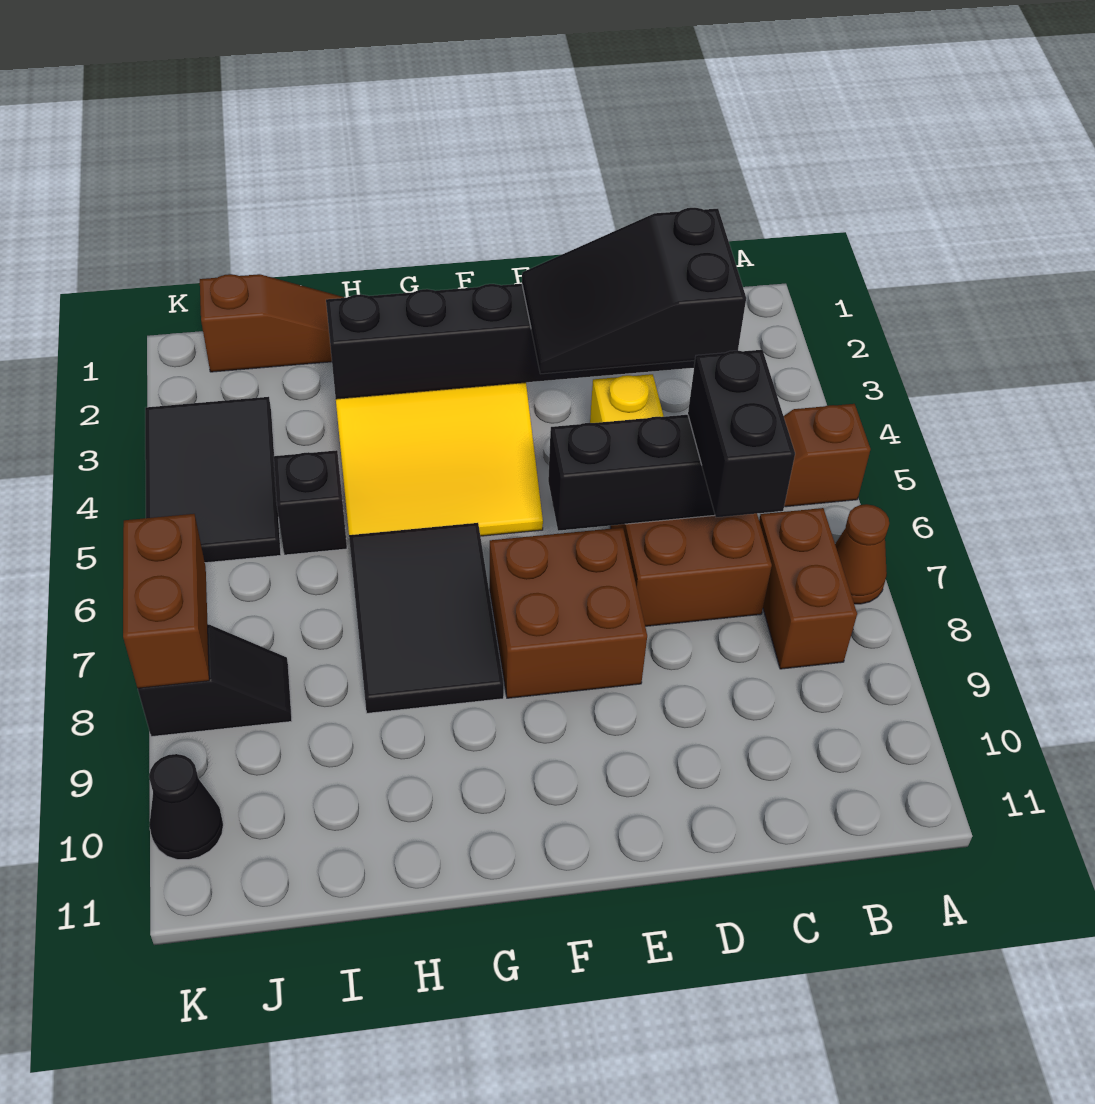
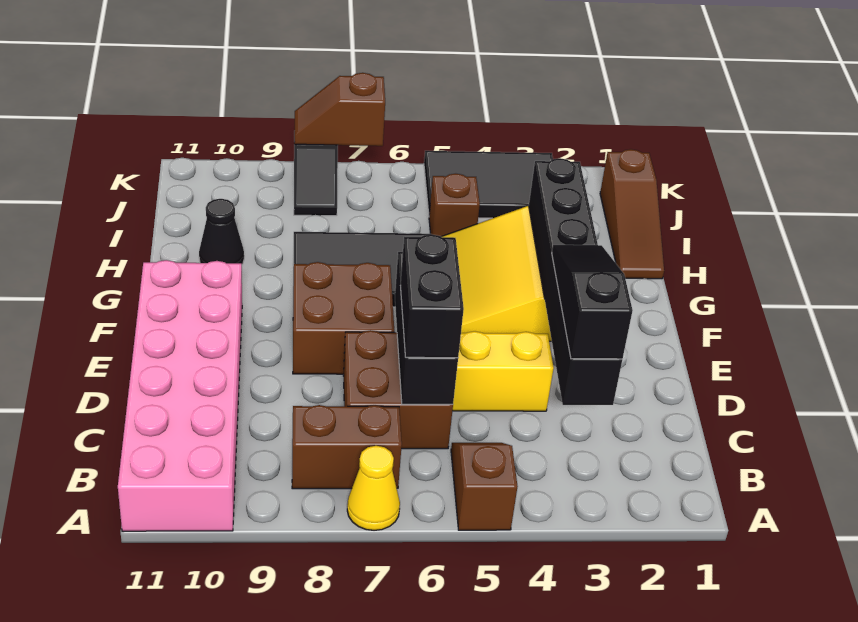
brown cone A7 level 1 -> yellow cone A7 level 1
none -> pink brick A10:F11 level 1
black slope C3:E4 level 3 top C -> black slope C3:E3 level 3 top C
black brick C6:C7 level 3 -> black brick C6:D6 level 3
black brick I5 level 1 -> brown brick I5 level 1
brown brick K7:K8 level 2 -> brown slope K7:K8 level 2 top 7
black cone K10 level 1 -> black cone H10 level 1

